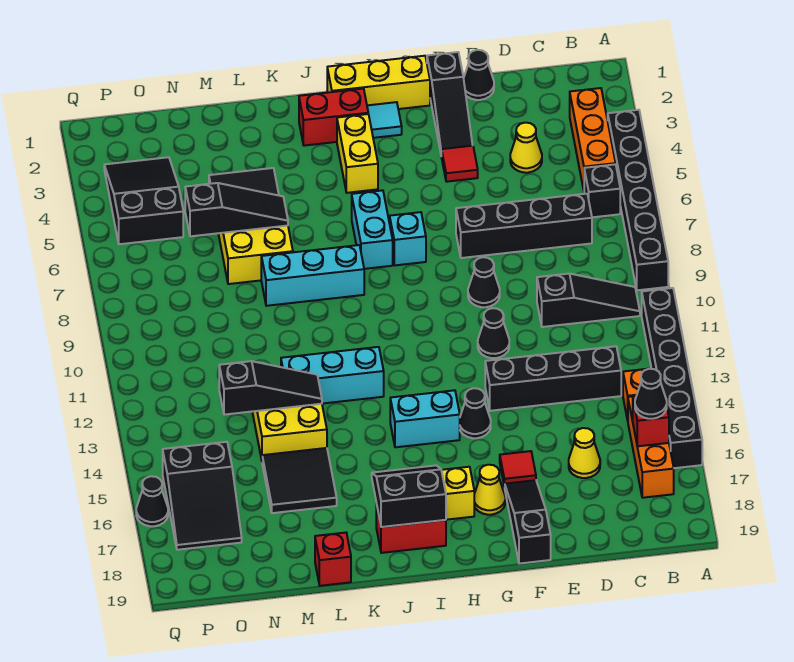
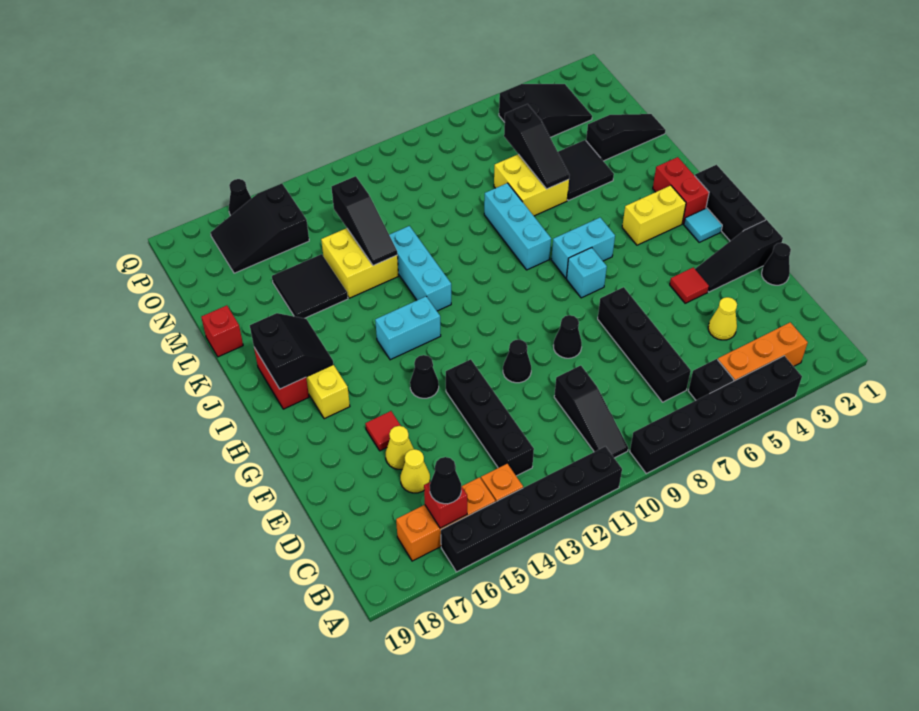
black slope F17:F19 level 1 top 19 -> black slope M1:M3 level 1 top 3
yellow brick G1:I1 level 1 -> black brick G1:I1 level 1
yellow cone G17 level 1 -> yellow cone E16 level 1
cyan brick H14:I14 level 1 -> cyan brick I13:I14 level 1

